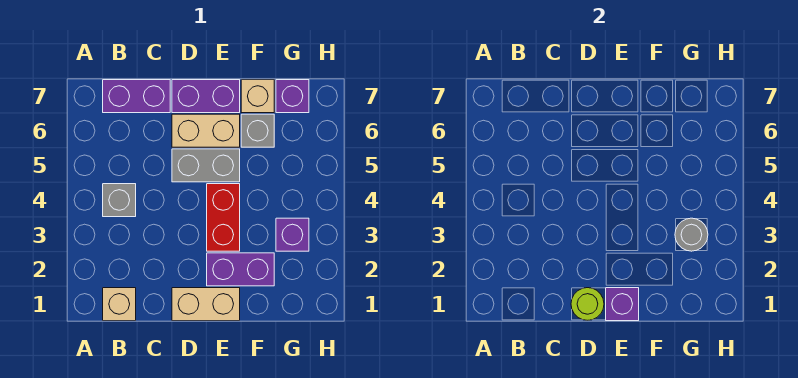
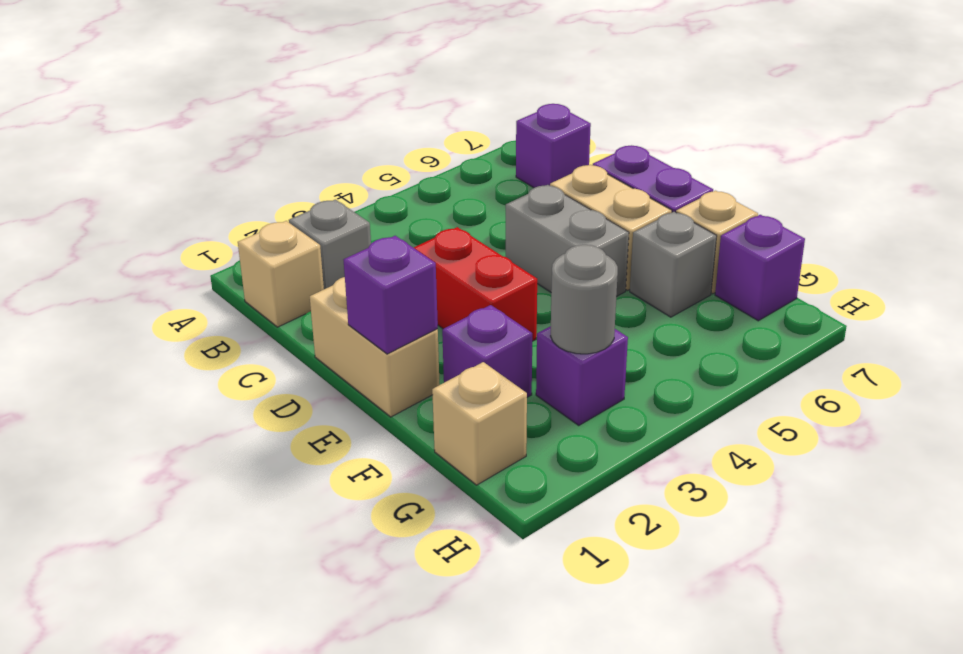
grey brick B4 level 1 -> grey brick B2 level 1
purple brick B7:C7 level 1 -> purple brick B7 level 1
lime round brick D1 level 2 -> none
purple brick E2:F2 level 1 -> purple brick F2 level 1
red brick E3:E4 level 1 -> red brick D3:E3 level 1
none -> tan brick G1 level 1

